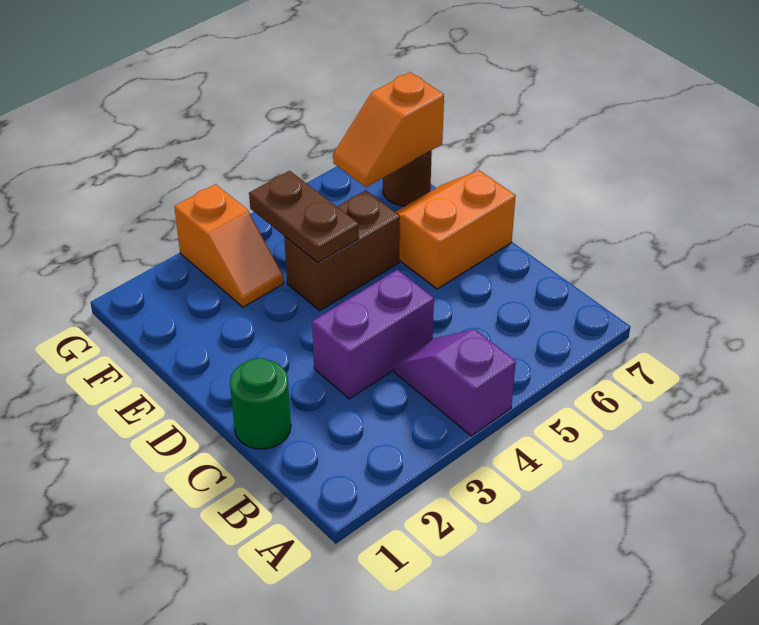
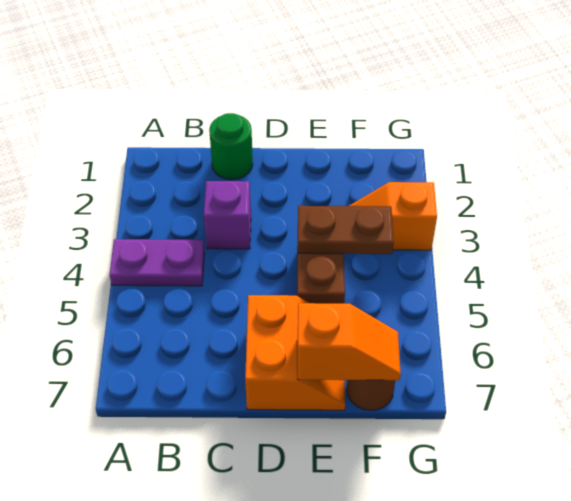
purple slope A4:B4 level 1 top A -> purple plate A4:B4 level 1
purple brick C3:C4 level 1 -> purple brick C3 level 1
orange slope F6:F7 level 2 top 7 -> orange slope E7:F7 level 2 top E

